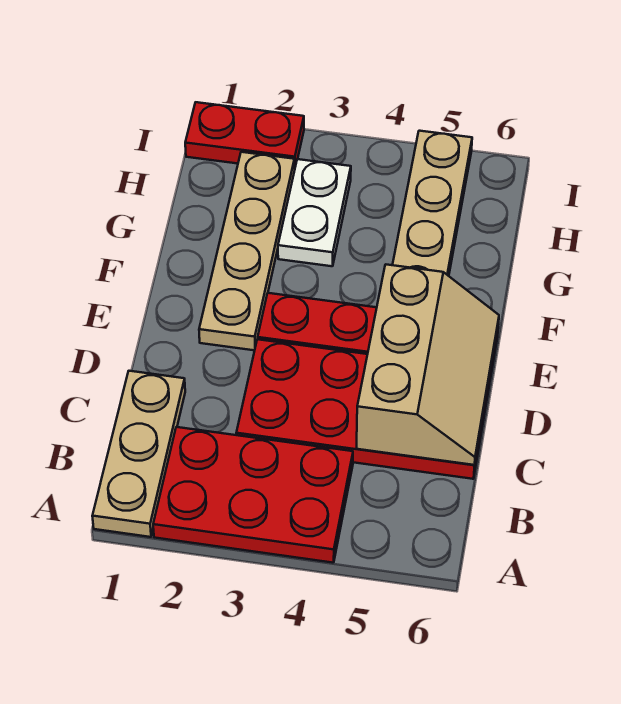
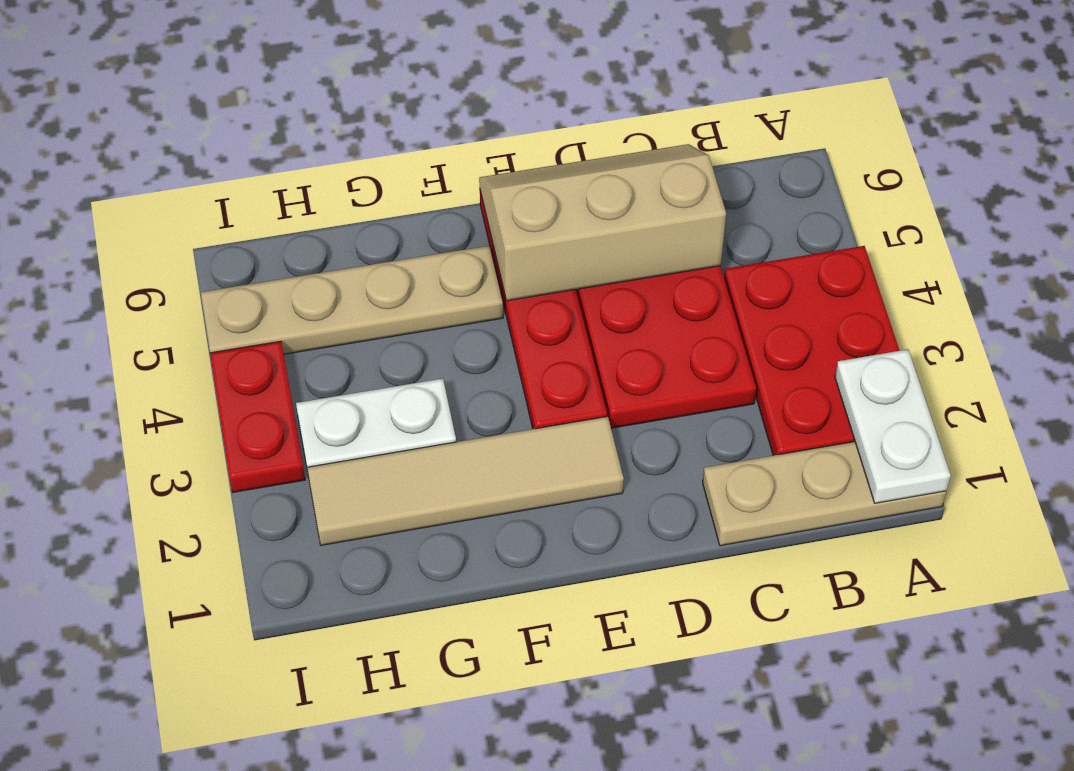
none -> white plate A1:A2 level 2
tan plate E2:H2 level 1 -> tan tile E2:H2 level 1
red plate I1:I2 level 1 -> red plate I3:I4 level 1

